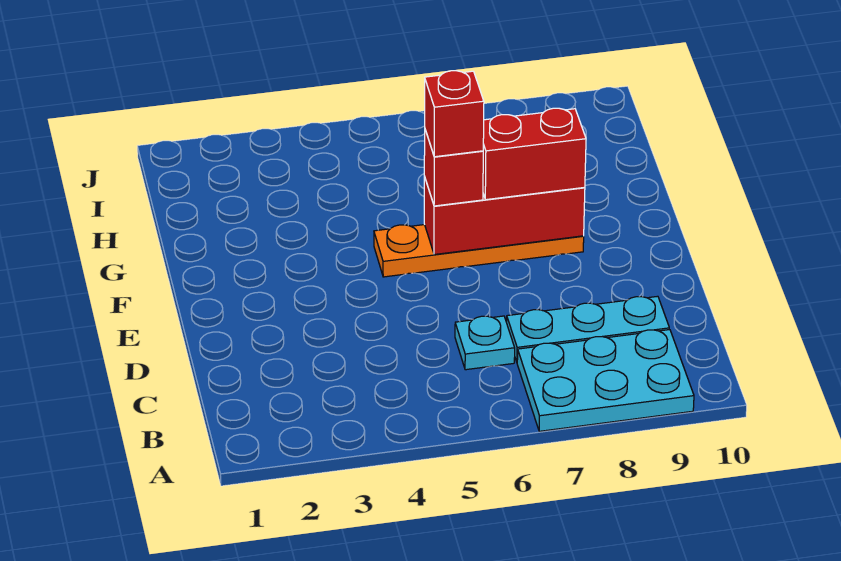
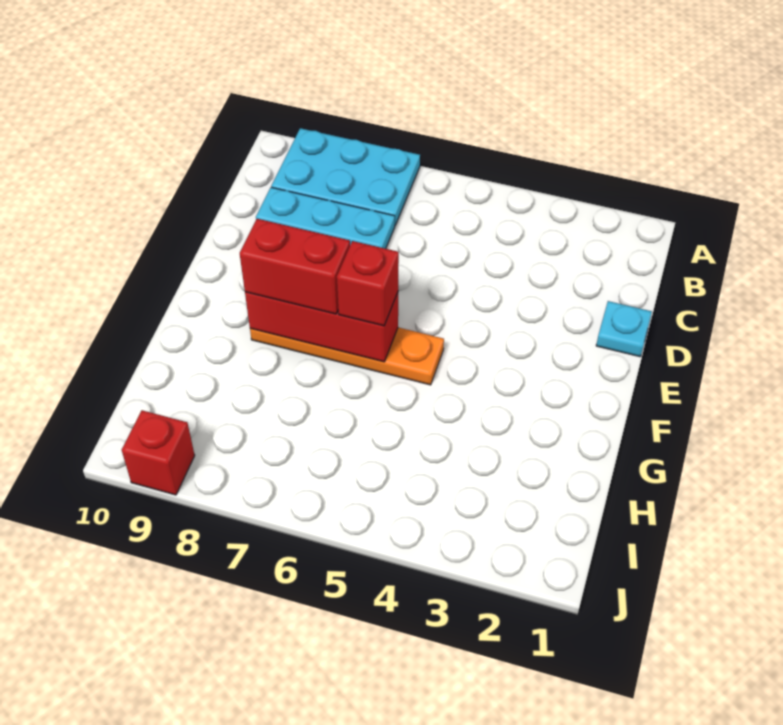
cyan plate C6 level 1 -> cyan plate D1 level 1
red brick F6 level 4 -> red brick J9 level 1

